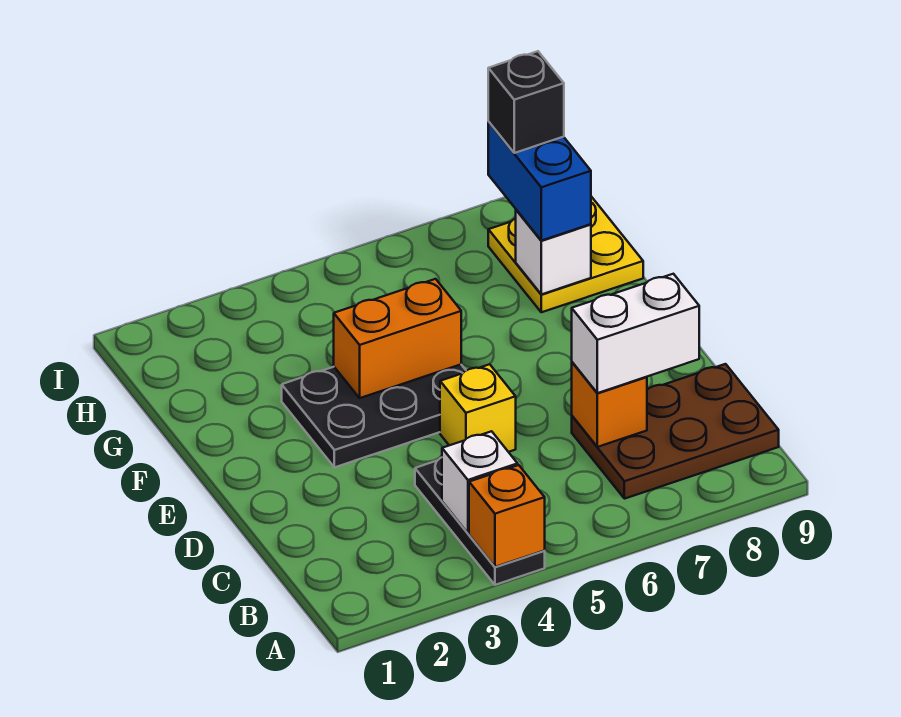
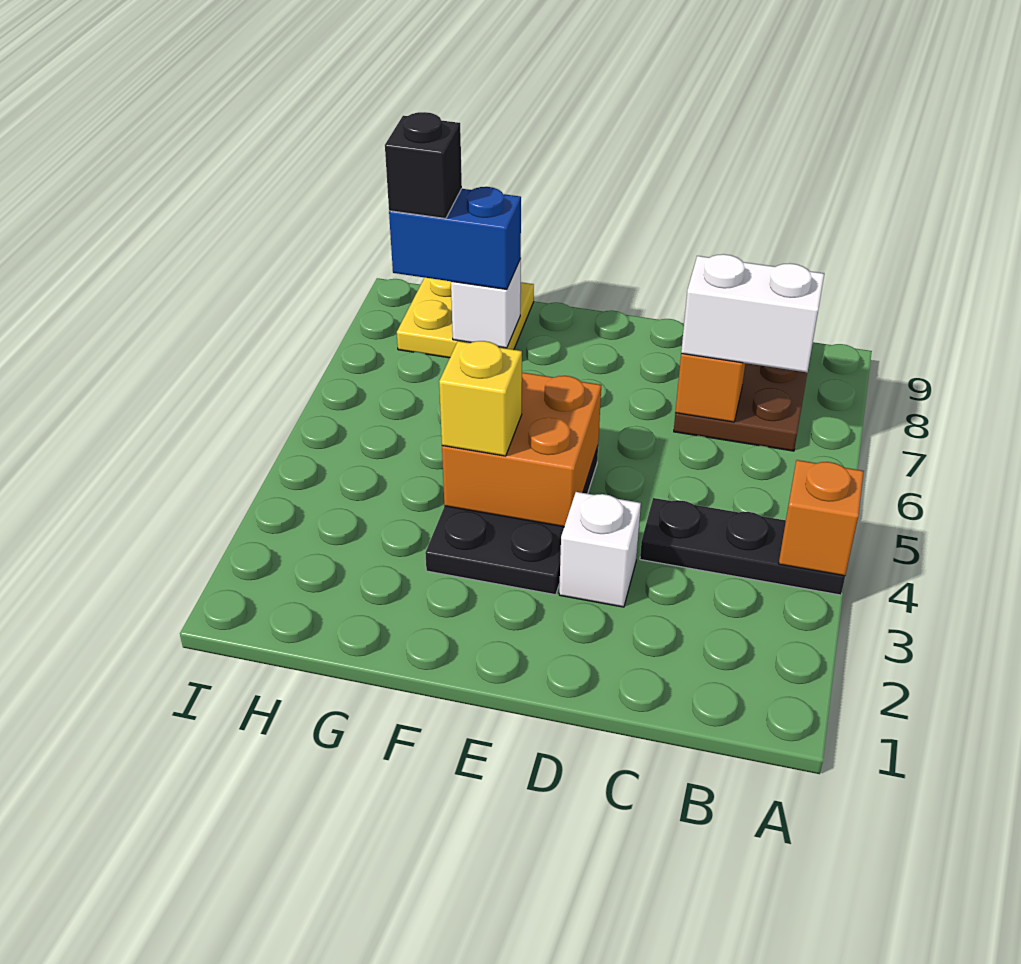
white brick B4 level 2 -> white brick D3 level 1
white brick C7:C8 level 3 -> white brick B7:C7 level 3
yellow brick D5 level 1 -> yellow brick F4 level 3
orange brick F4:F5 level 2 -> orange brick E4:F5 level 2

